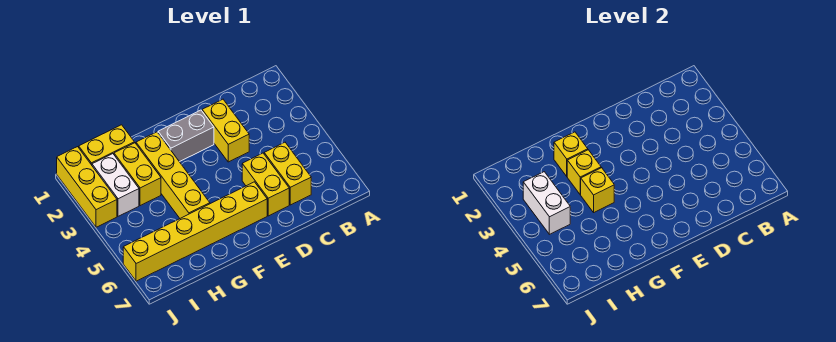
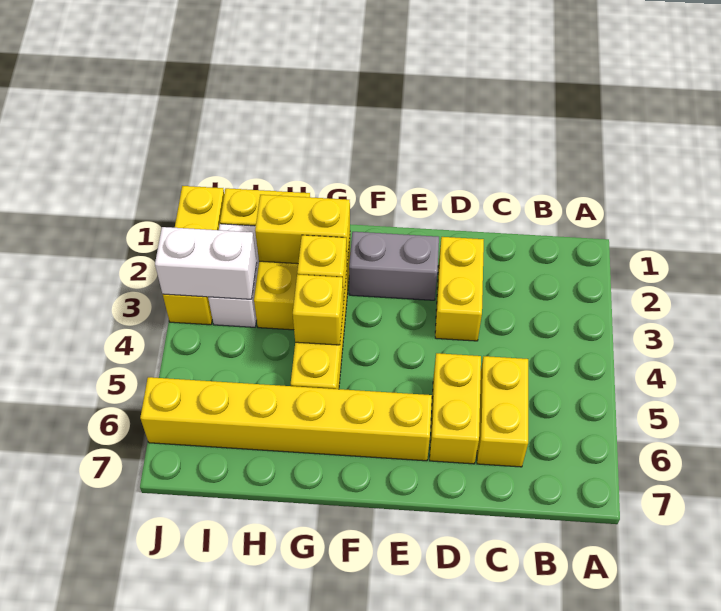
yellow brick G2 level 2 -> yellow brick G2:H2 level 2
white brick I3:I4 level 2 -> white brick I3:J3 level 2

